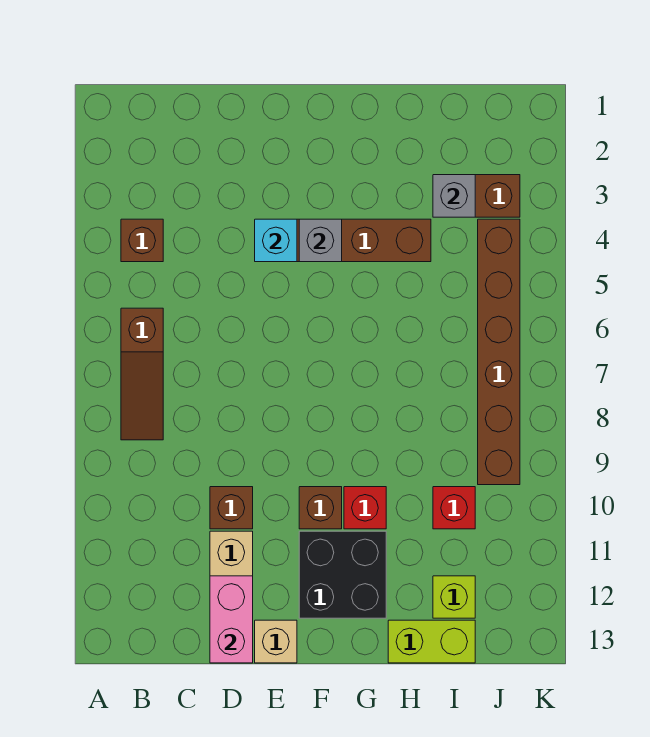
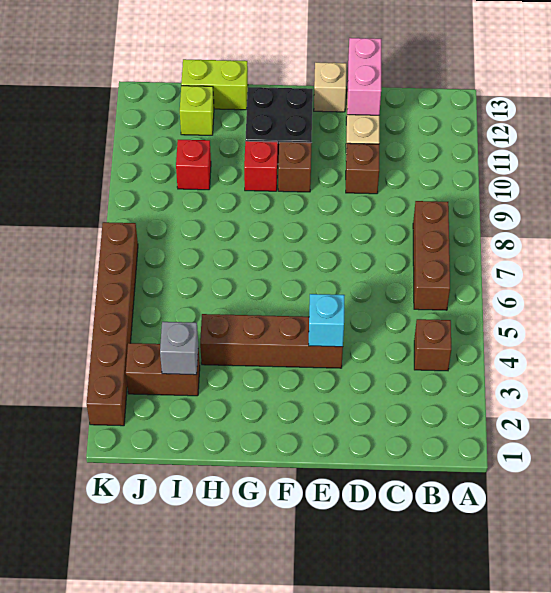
brown slope B6:B8 level 1 top 6 -> brown brick B6:B8 level 1
grey brick F4 level 2 -> none
brown brick J4:J9 level 1 -> brown brick K2:K7 level 1

